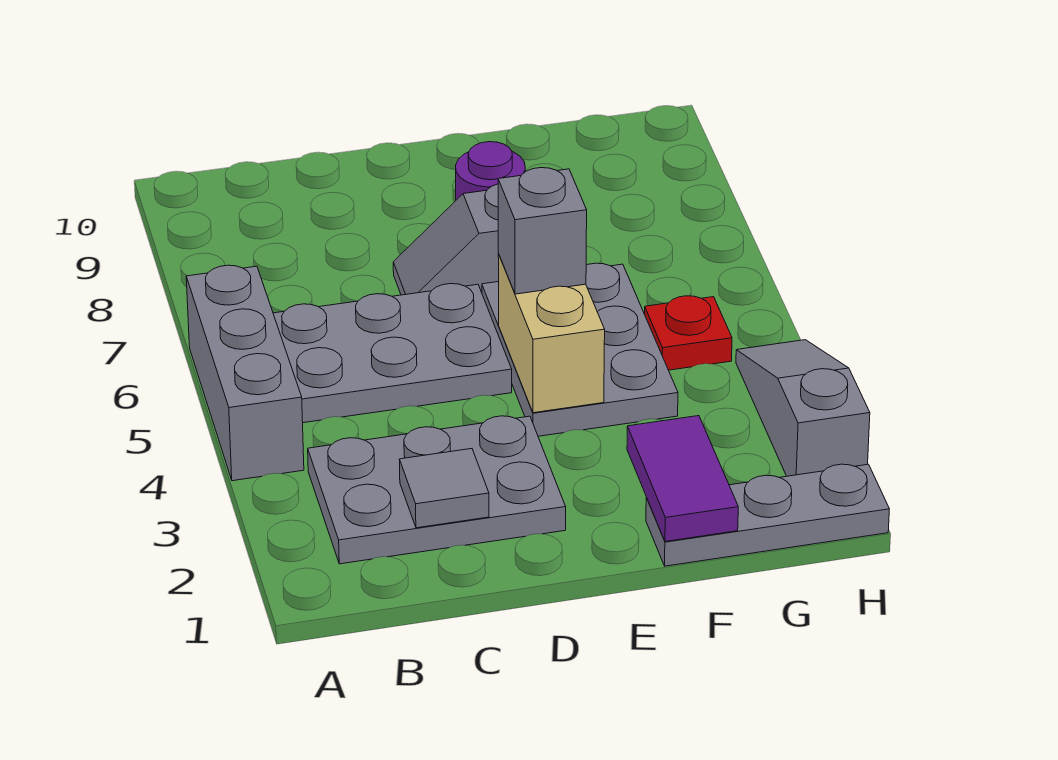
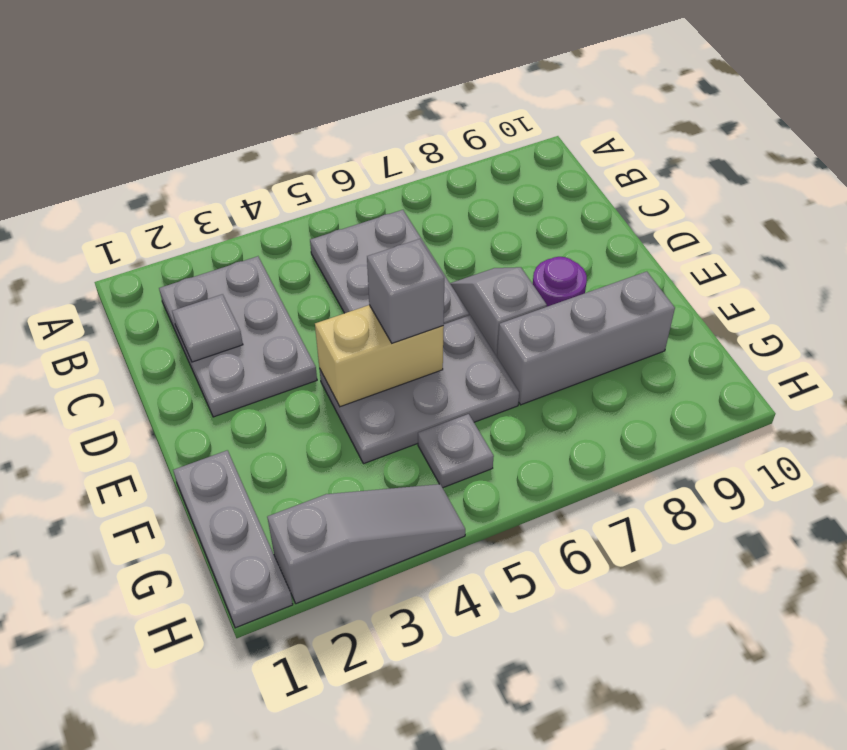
grey brick A4:A6 level 1 -> grey brick F7:F9 level 1
purple tile F1:F2 level 2 -> none
red plate G5 level 1 -> grey plate G5 level 1

